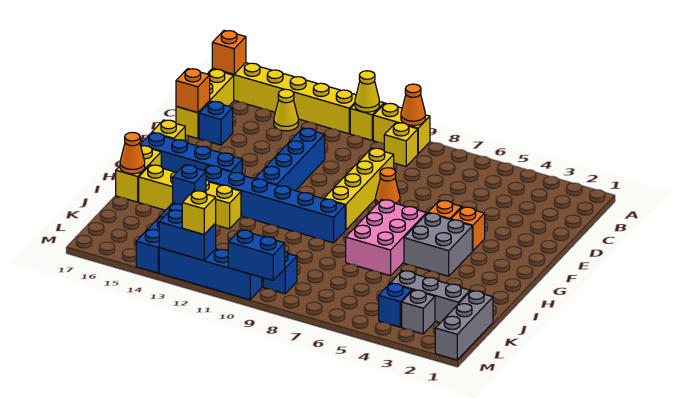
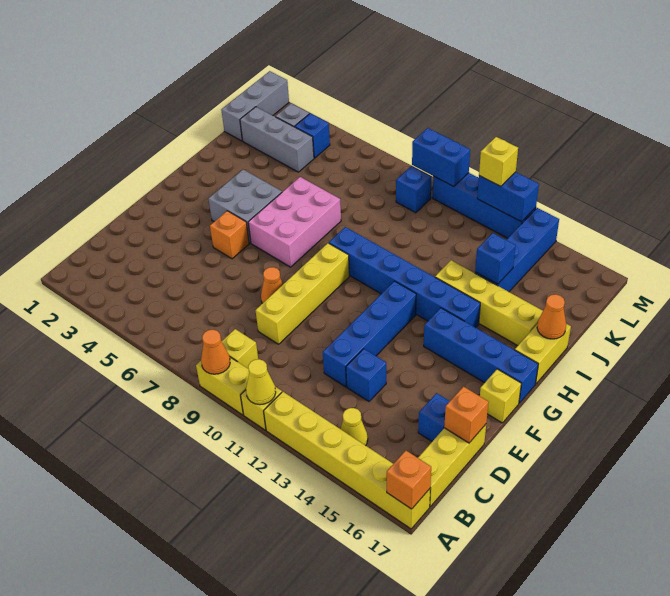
none -> blue brick D13 level 1
orange brick F4 level 1 -> none

